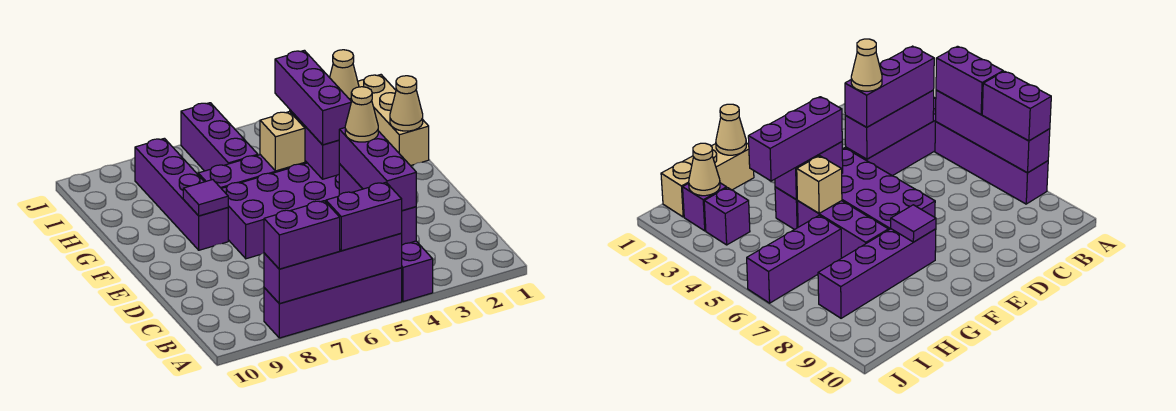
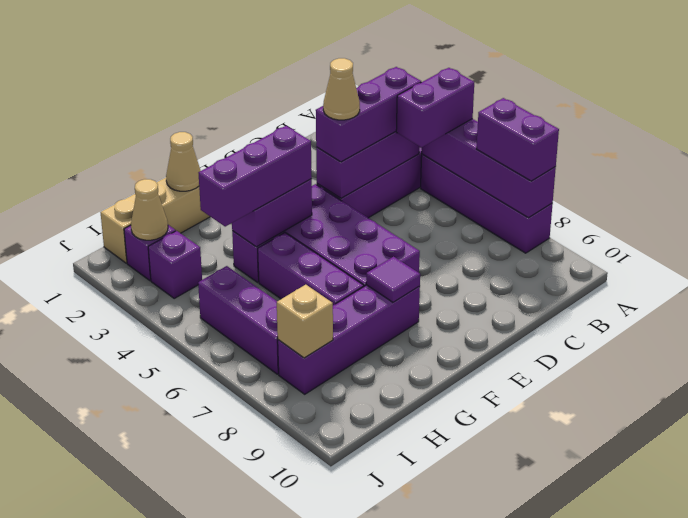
purple brick A5:A6 level 3 -> purple brick A5:B5 level 3
tan brick G5 level 2 -> tan brick I8 level 2
purple brick H6:J6 level 1 -> purple brick I5:I7 level 1

